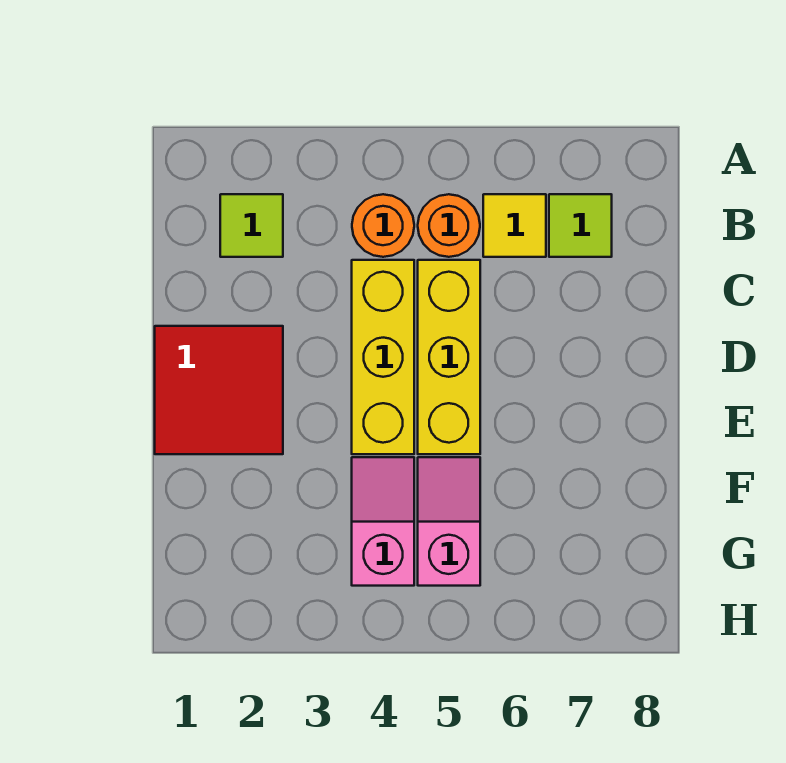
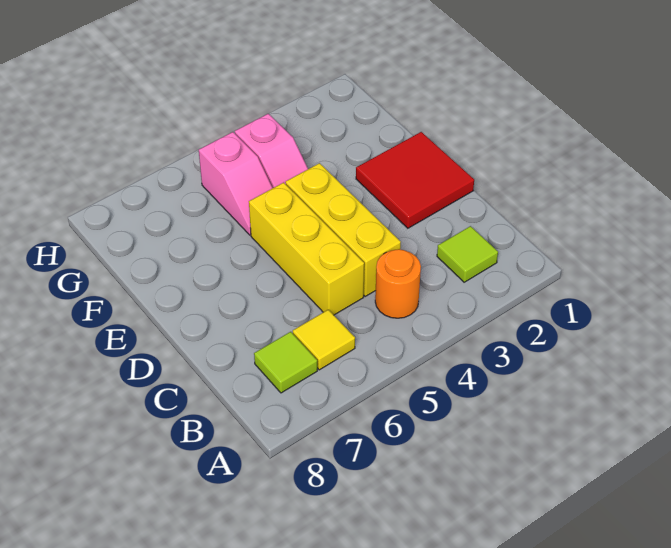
orange round brick B5 level 1 -> none

